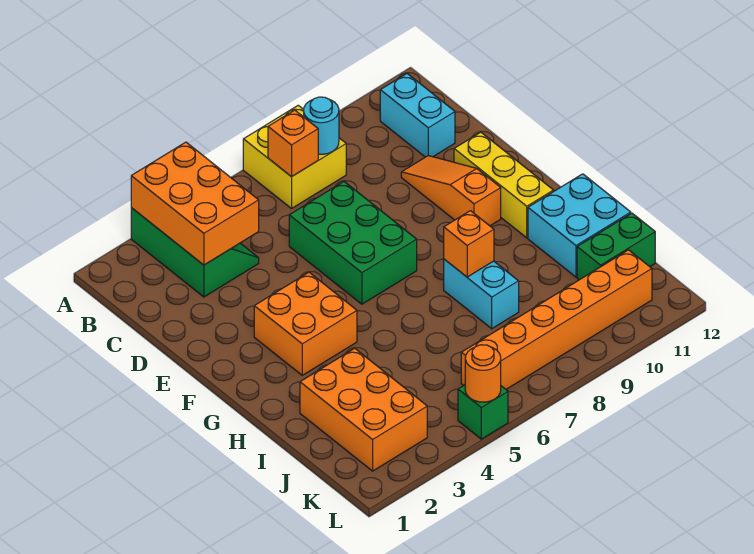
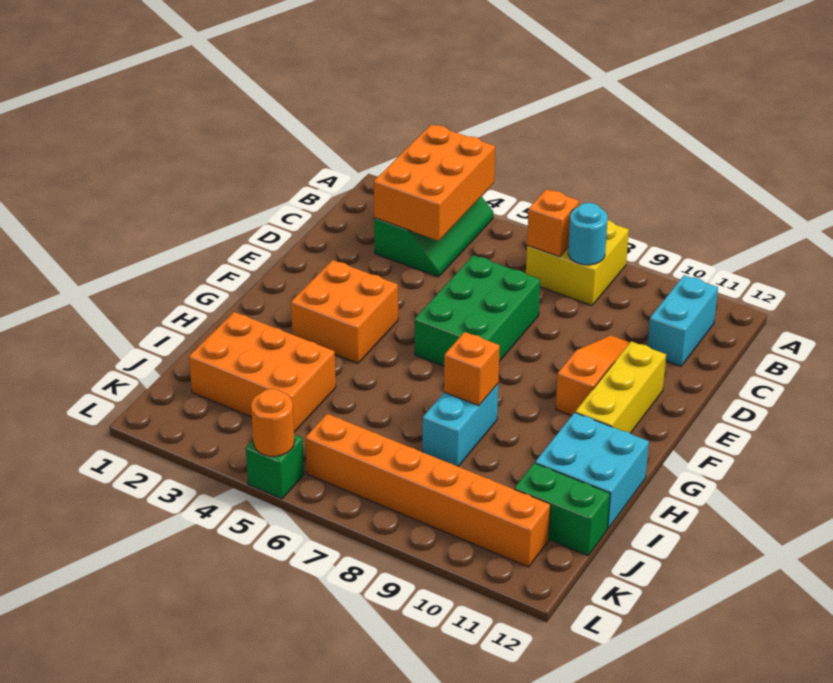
orange brick I2:K3 level 1 -> orange brick I2:J4 level 1

